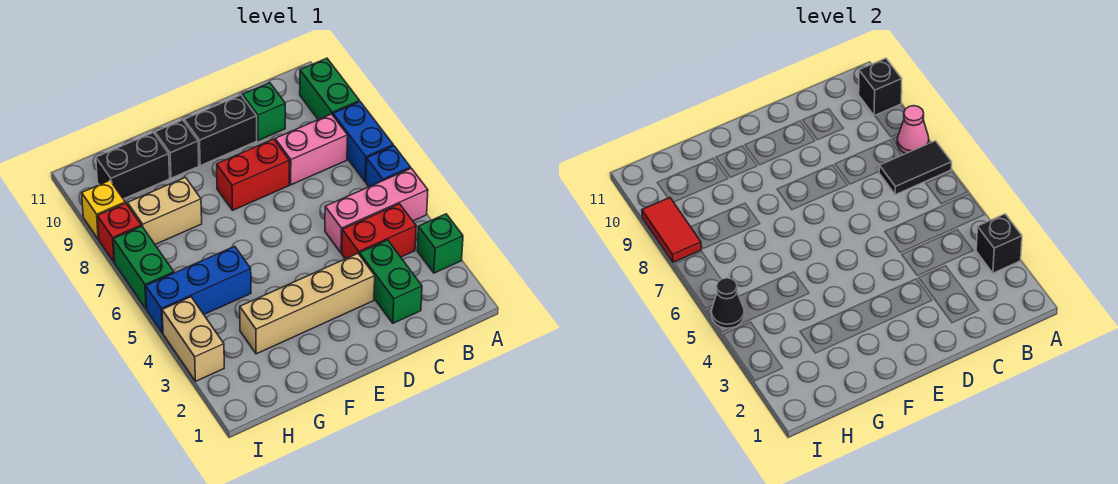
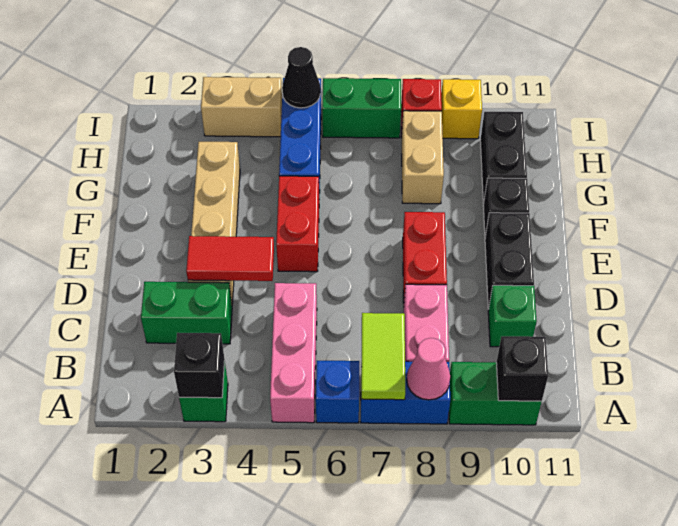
black tile A7:B7 level 2 -> lime tile A7:B7 level 2
red brick B4:C4 level 1 -> red brick E5:F5 level 1
red tile I8:I9 level 2 -> red tile D3:D4 level 2

